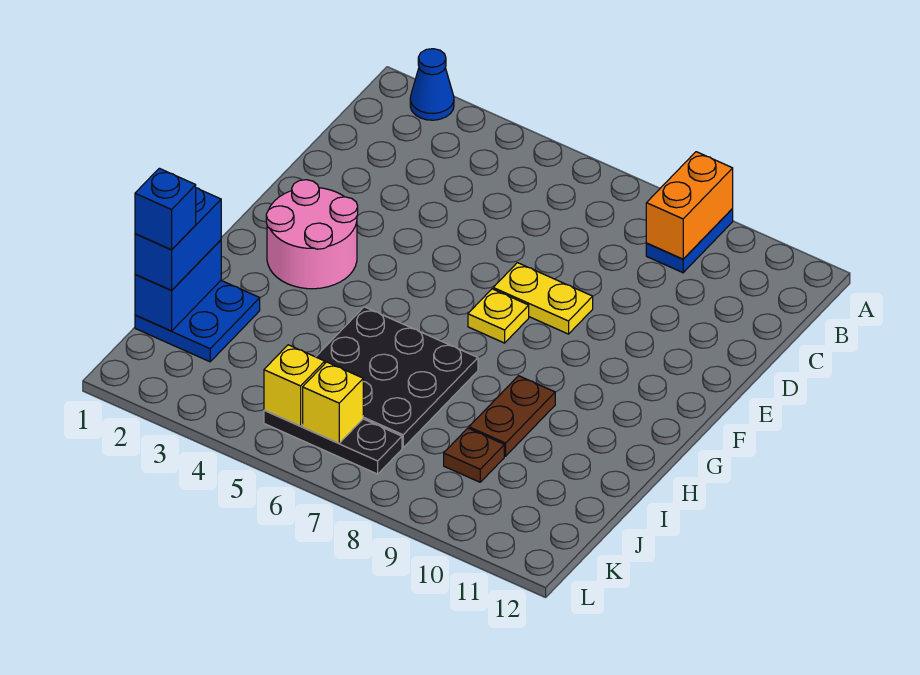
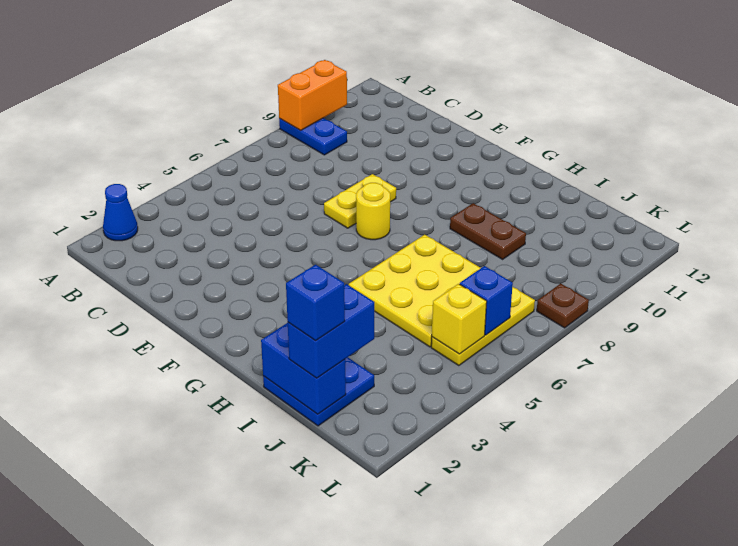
orange brick A9:B9 level 2 -> orange brick A9:A10 level 2
pink round brick F2:G3 level 1 -> none
yellow plate F7 level 1 -> yellow round brick F7 level 1
black plate H5:J7 level 1 -> yellow plate H5:J7 level 1
blue brick I1:J1 level 3 -> blue brick J1:J2 level 3
brown plate J9 level 1 -> brown plate L8 level 1
black plate K5:K7 level 1 -> yellow plate K5:K7 level 1
yellow brick K6 level 2 -> blue brick K6 level 2

